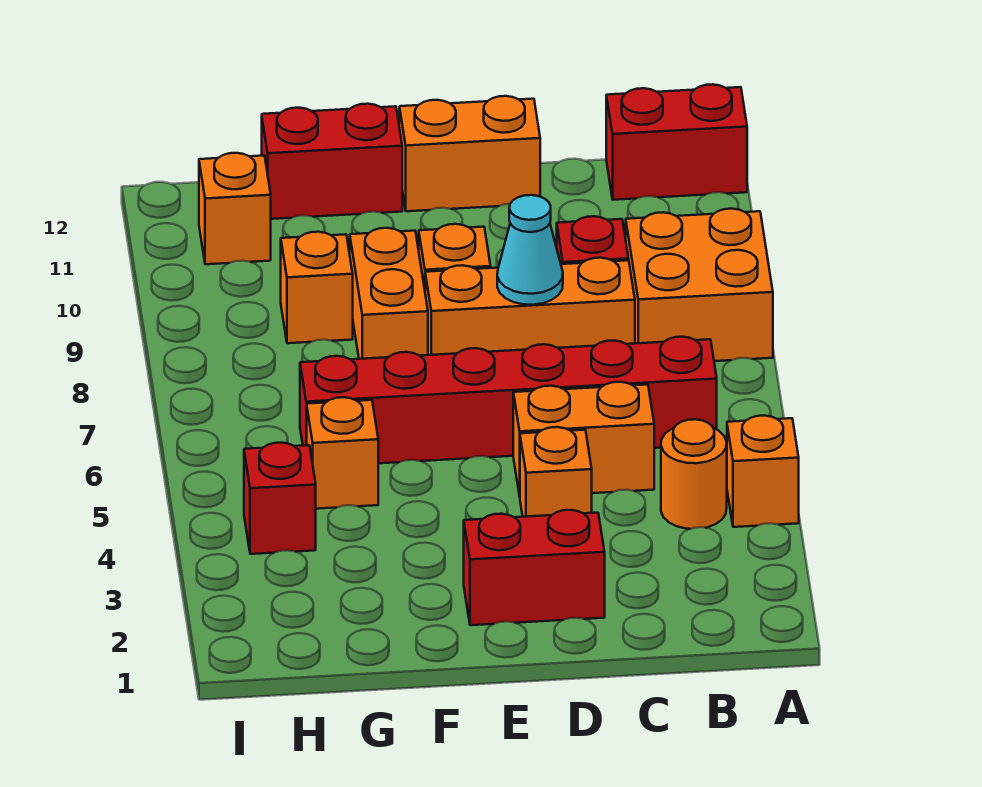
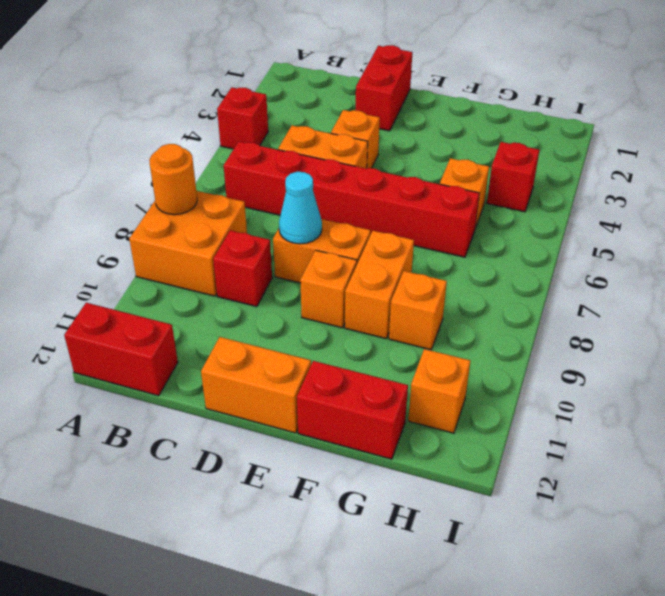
orange brick A4 level 1 -> red brick A4 level 1
orange round brick B4 level 1 -> orange round brick A8 level 2
orange brick C8:E8 level 1 -> orange brick D8:E8 level 1
red brick D2:E2 level 1 -> red brick D1:D2 level 1

